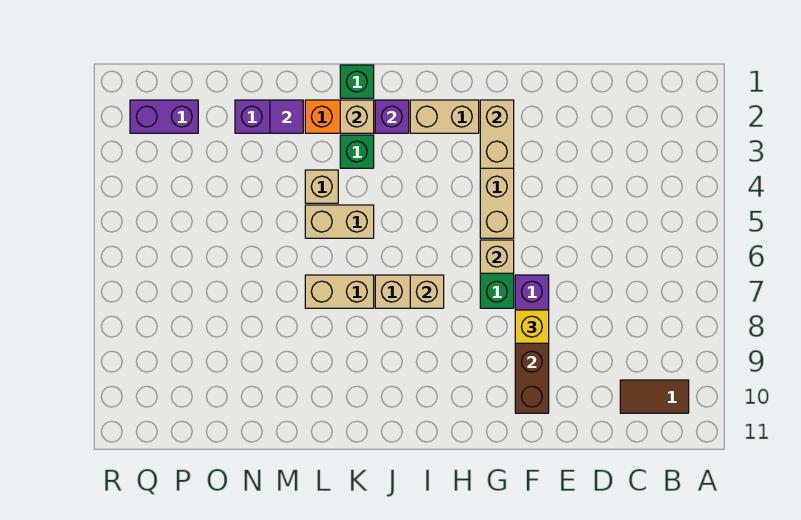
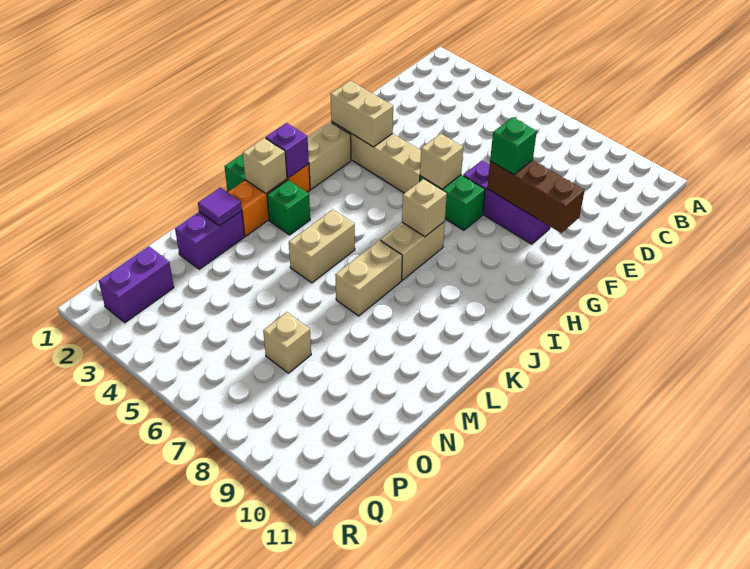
brown tile B10:C10 level 1 -> none
yellow brick F8 level 3 -> green brick F8 level 3
tan brick L4 level 1 -> tan brick O7 level 1

